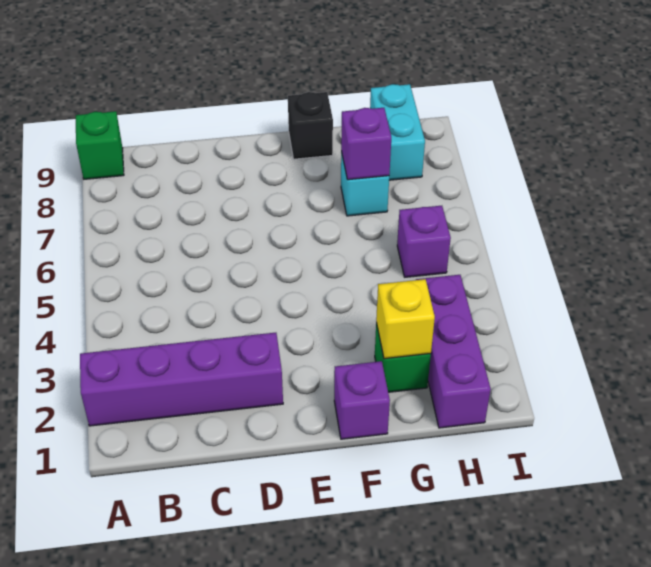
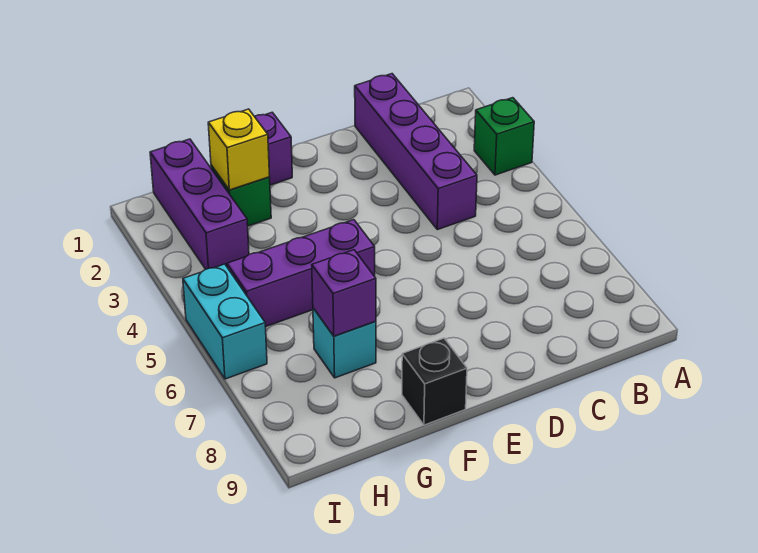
purple brick A2:D2 level 1 -> purple brick C1:C4 level 1
green brick A9 level 1 -> green brick A3 level 1
purple brick H5 level 1 -> purple brick F5:H5 level 1
cyan brick H8:H9 level 1 -> cyan brick I5:I6 level 1

